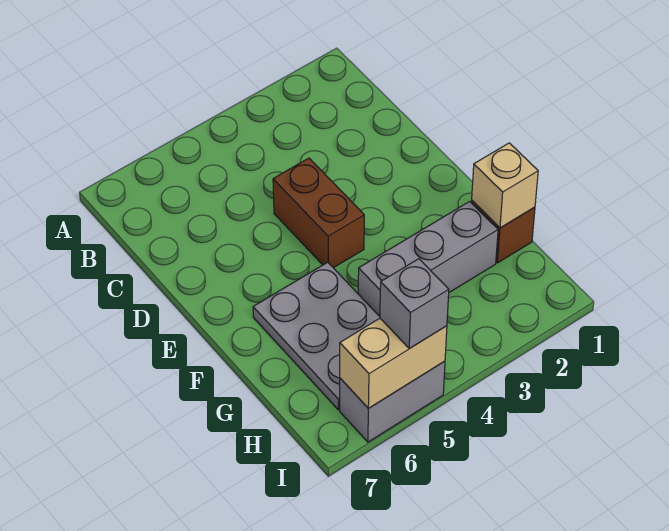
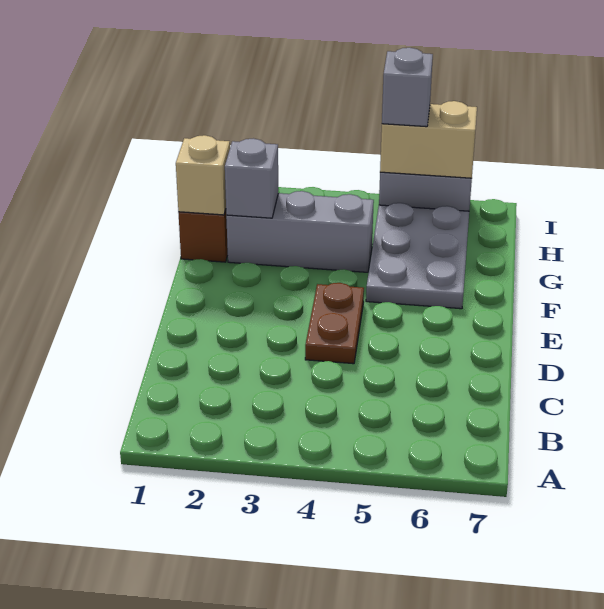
brown brick D4:E4 level 1 -> brown plate D4:E4 level 1
none -> grey brick G2 level 2

